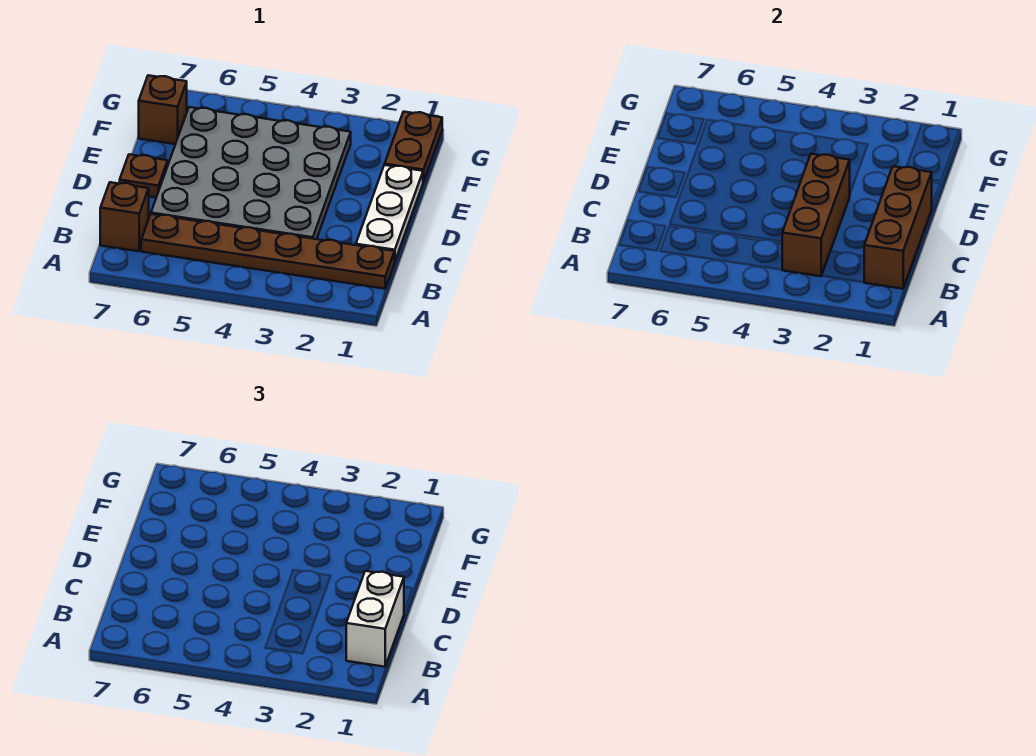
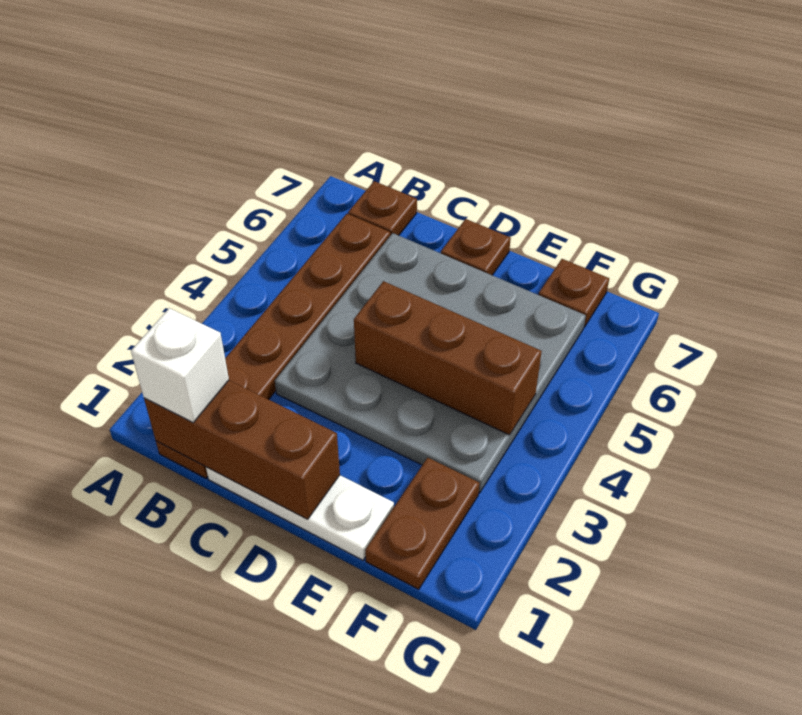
white brick B1:C1 level 3 -> white brick B1 level 3
brown brick B3:D3 level 2 -> brown brick D4:F4 level 2
brown brick B7 level 1 -> brown plate B7 level 1
brown plate F1:G1 level 1 -> brown plate F1:F2 level 1
brown brick F7 level 1 -> brown plate F7 level 1

